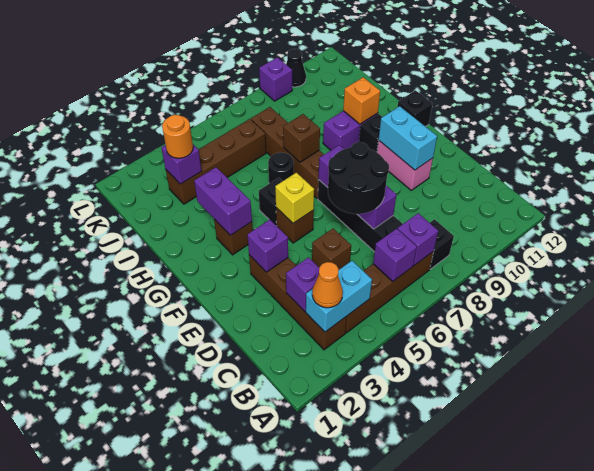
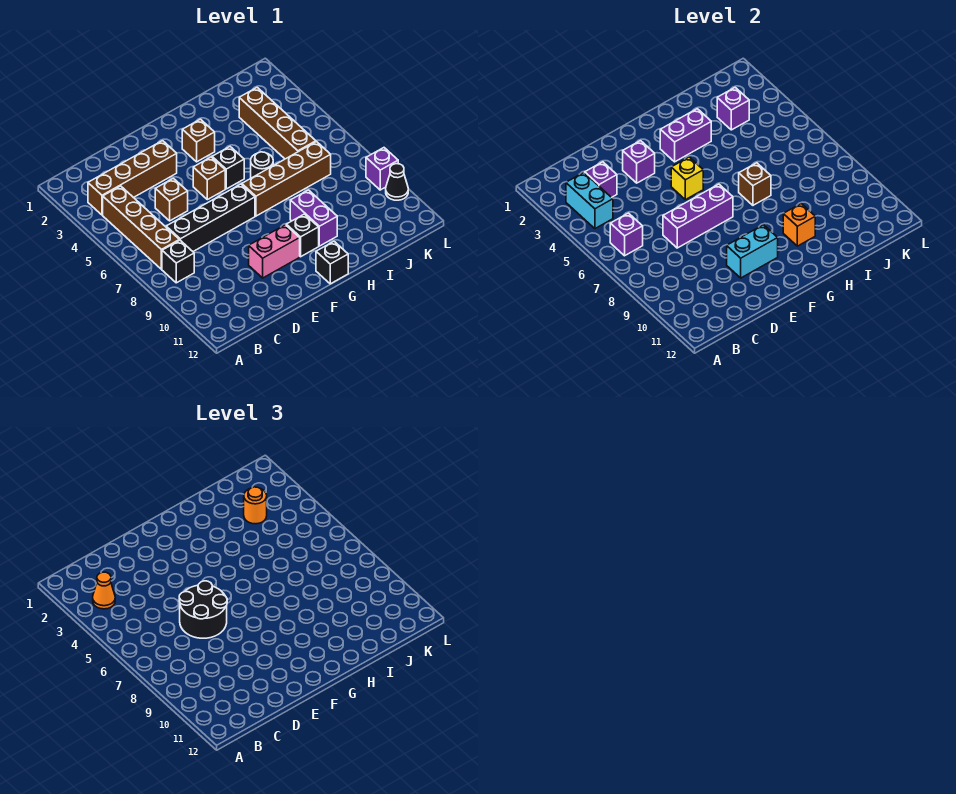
purple brick B7 level 2 -> none

